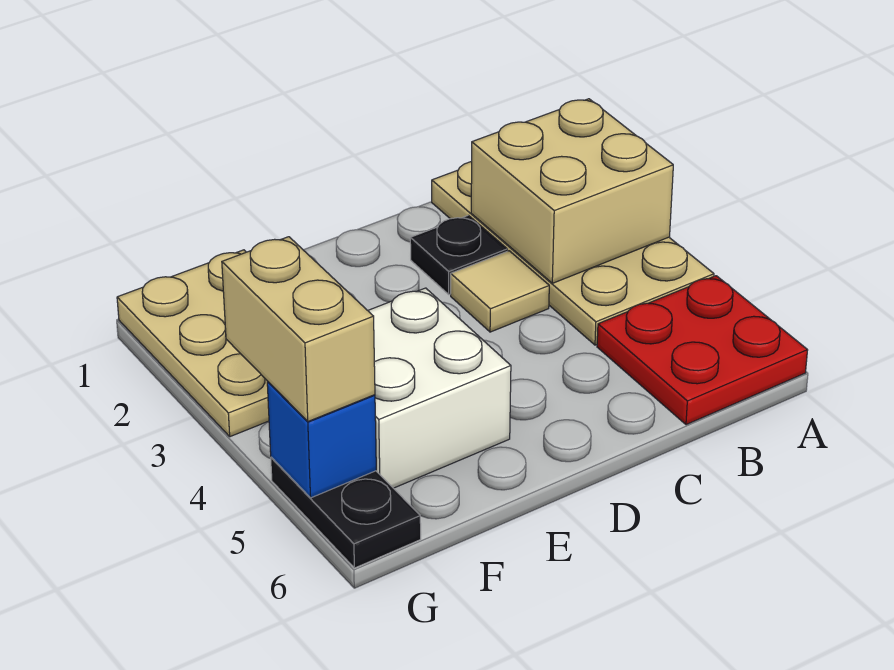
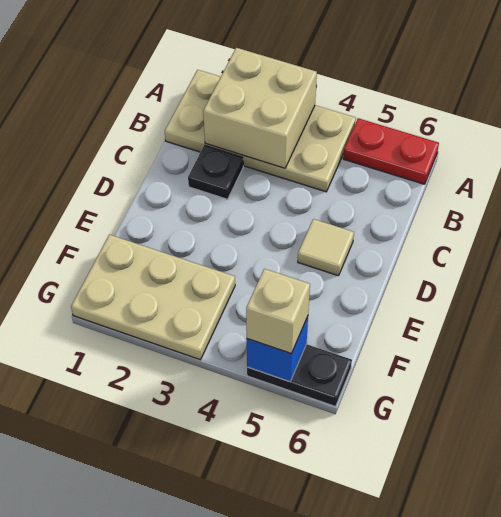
red plate A5:B6 level 1 -> red plate A5:A6 level 1
tan tile C3 level 1 -> tan tile D5 level 1
white brick E4:F5 level 1 -> none
tan brick G4:G5 level 3 -> tan brick G5 level 3

